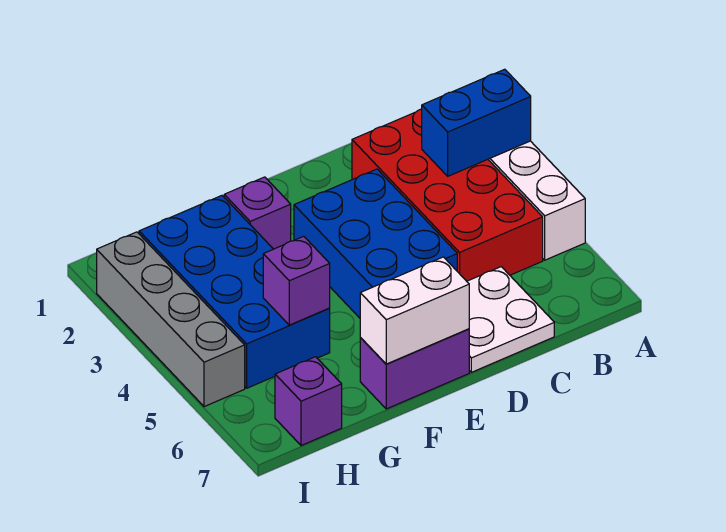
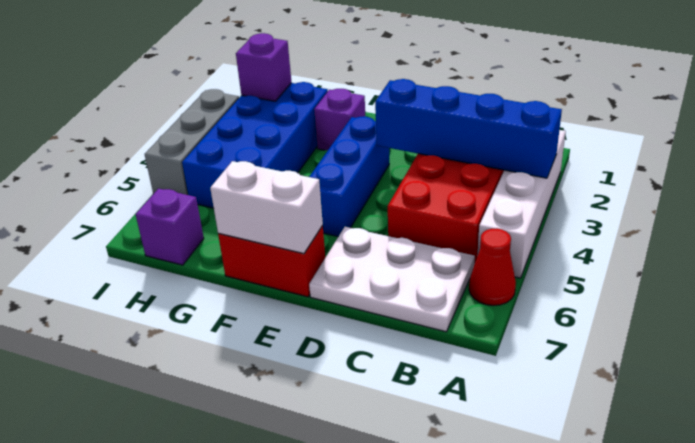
blue brick A3:B3 level 2 -> blue brick A3:D3 level 2
none -> red cone A6 level 1
white plate C6:D7 level 1 -> white plate B6:D7 level 1
blue brick D3:E5 level 1 -> blue brick E3:E5 level 1
purple brick E7:F7 level 1 -> red brick E7:F7 level 1
purple brick G5 level 2 -> purple brick H2 level 2
grey brick I2:I5 level 1 -> grey brick I3:I5 level 1

